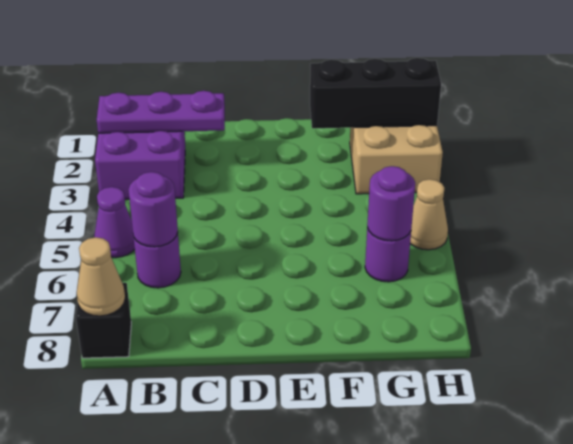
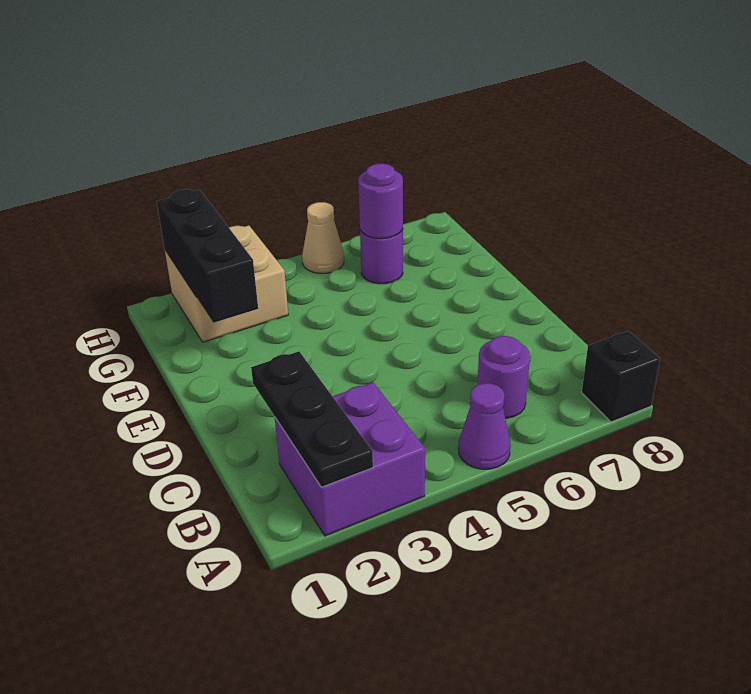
purple plate A2:C2 level 2 -> black plate A2:C2 level 2
tan cone A8 level 2 -> none
purple round brick B6 level 2 -> none

